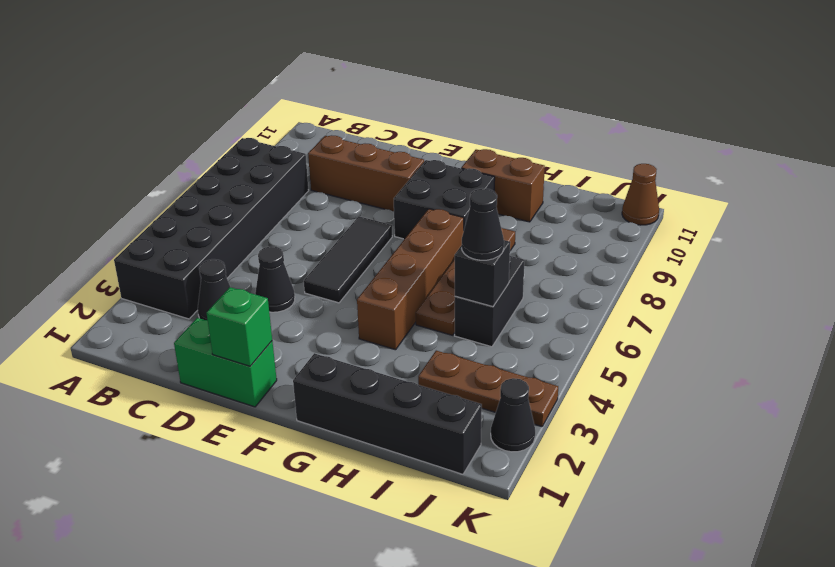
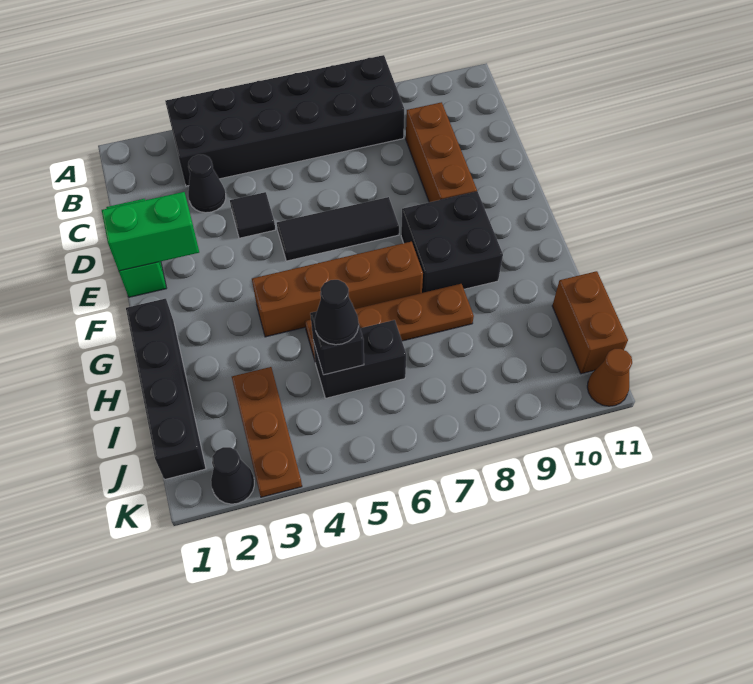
black cone D4 level 1 -> black tile D4 level 1
green brick E1 level 2 -> green brick E1:E2 level 2
brown brick G10:H10 level 1 -> brown brick I11:J11 level 1

